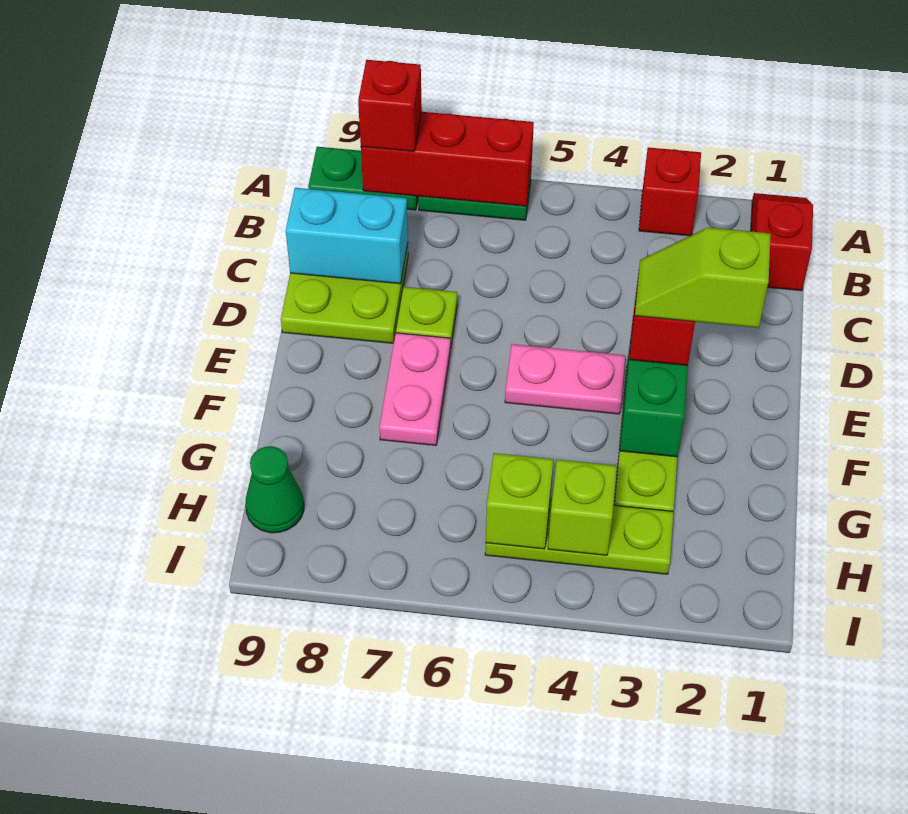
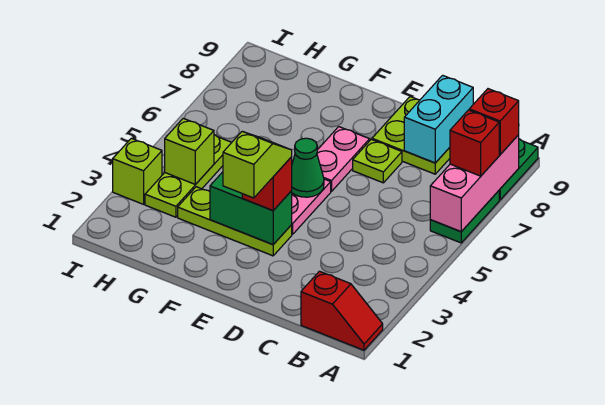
red brick A3 level 1 -> red brick A7 level 3
red brick A6:A8 level 2 -> pink brick A6:A8 level 2
pink plate E7:F7 level 1 -> pink plate E6:E7 level 1
lime brick H5 level 2 -> lime brick I3 level 1
green cone H9 level 1 -> green cone E5 level 2

